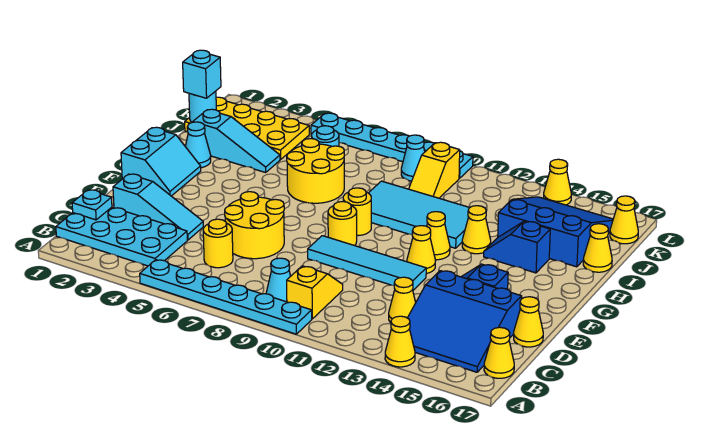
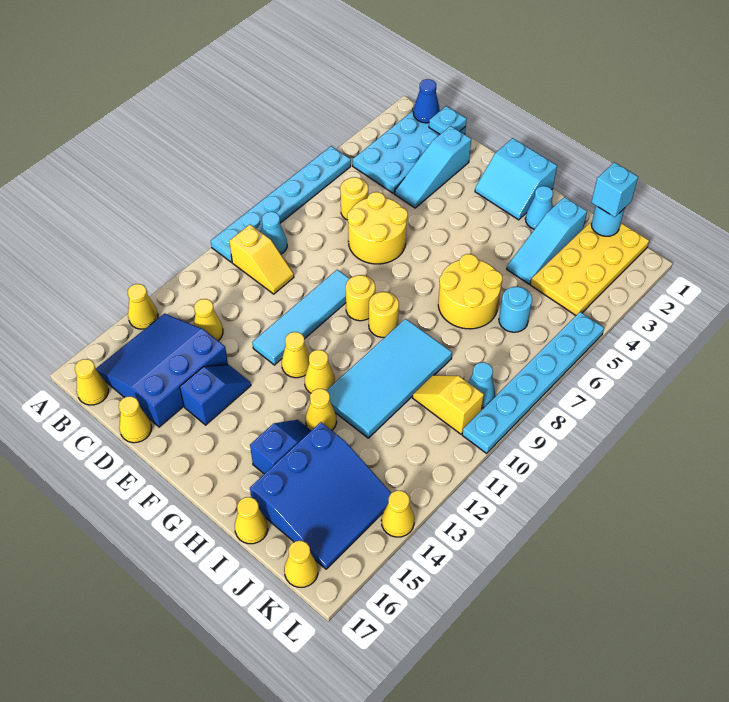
none -> blue cone B1 level 2

